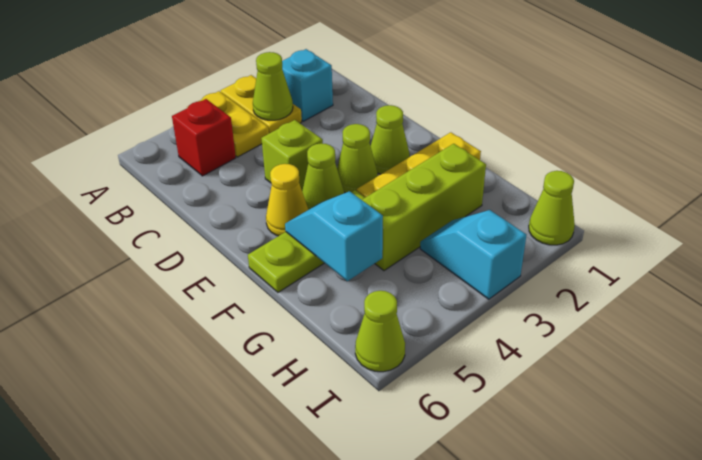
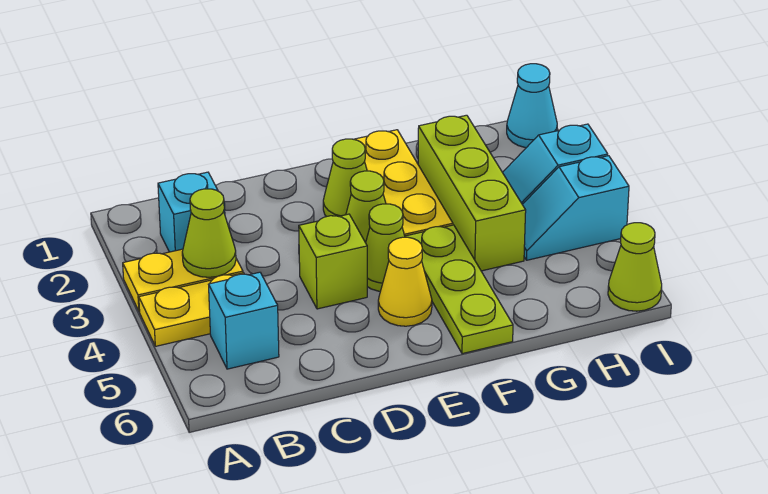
red brick B5 level 1 -> cyan brick B5 level 1
cyan slope F5:G5 level 2 top G -> cyan slope H4:I4 level 1 top I
lime cone I1 level 1 -> cyan cone I1 level 1

